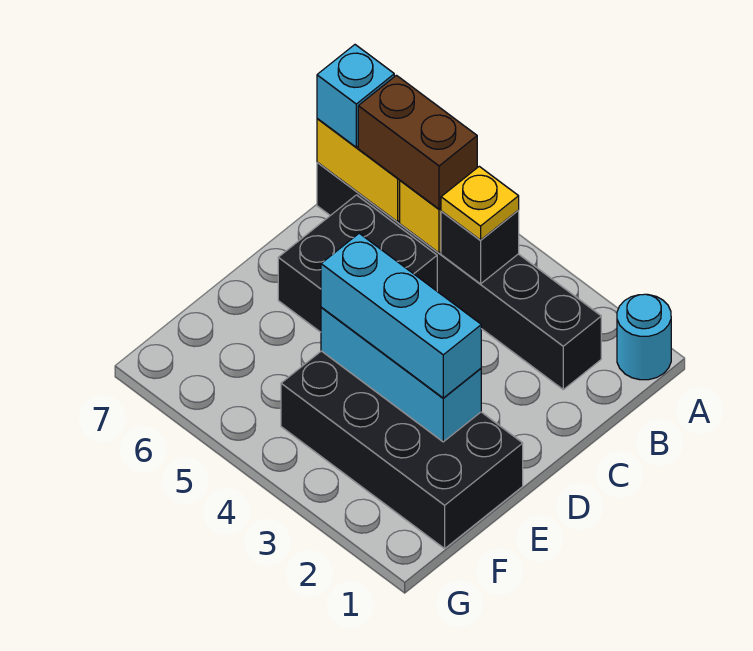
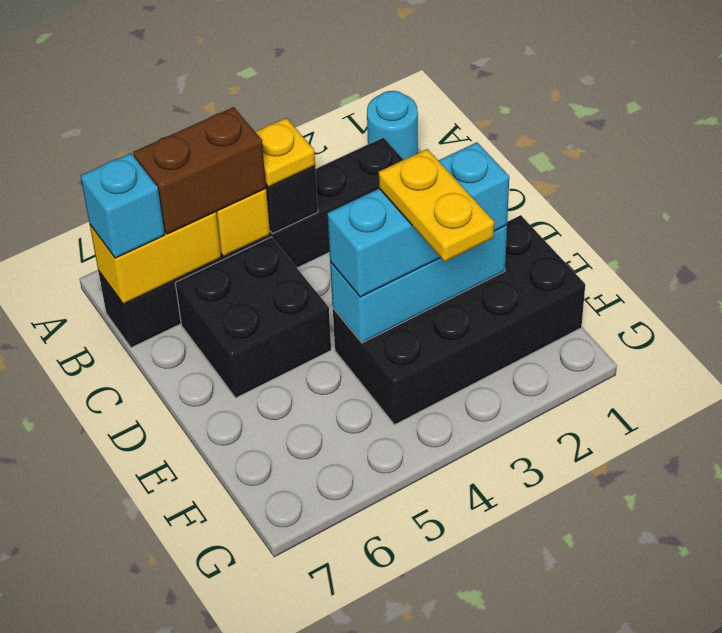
none -> yellow plate E3:F3 level 4

